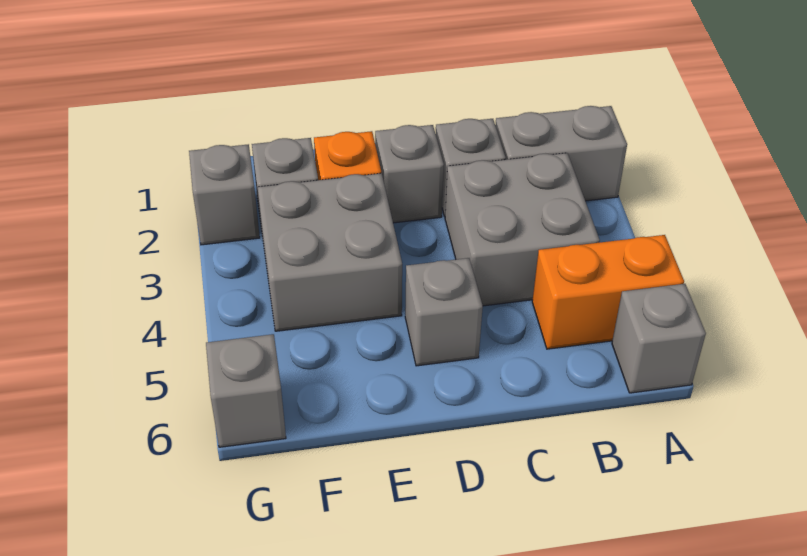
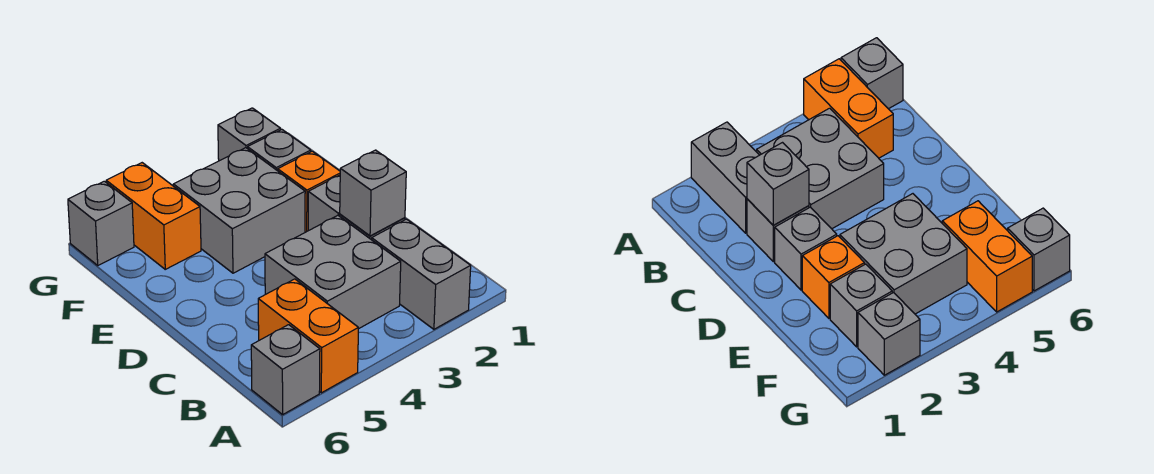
grey brick D5 level 1 -> grey brick C2 level 2
none -> orange brick F5:G5 level 1

